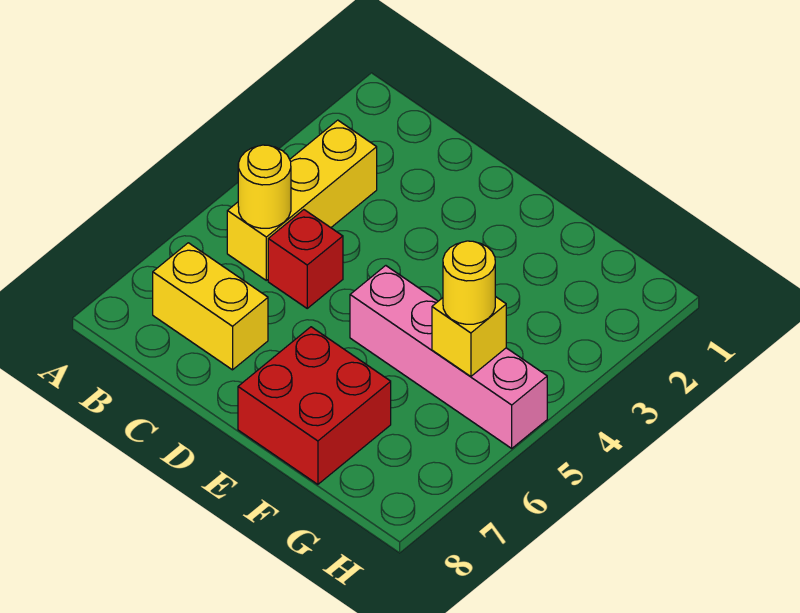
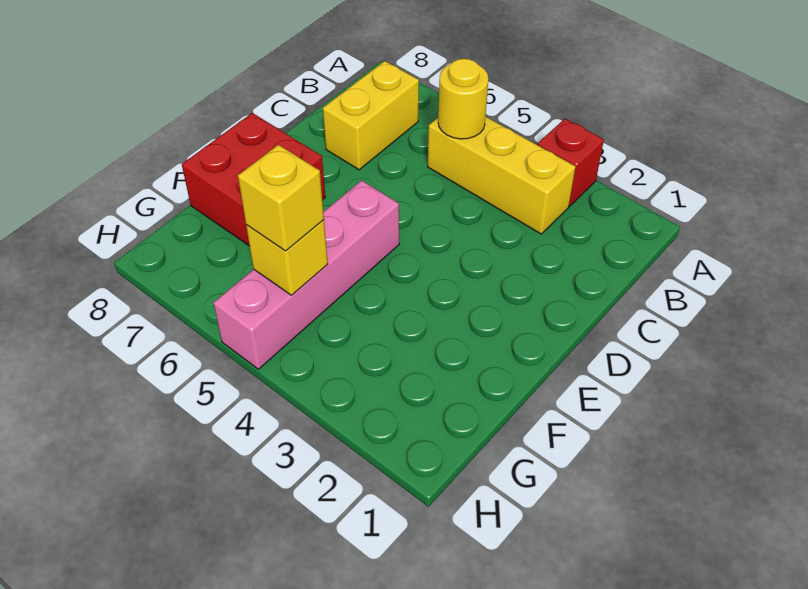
red brick C5 level 1 -> red brick A3 level 1
yellow round brick G5 level 3 -> yellow brick G5 level 3

